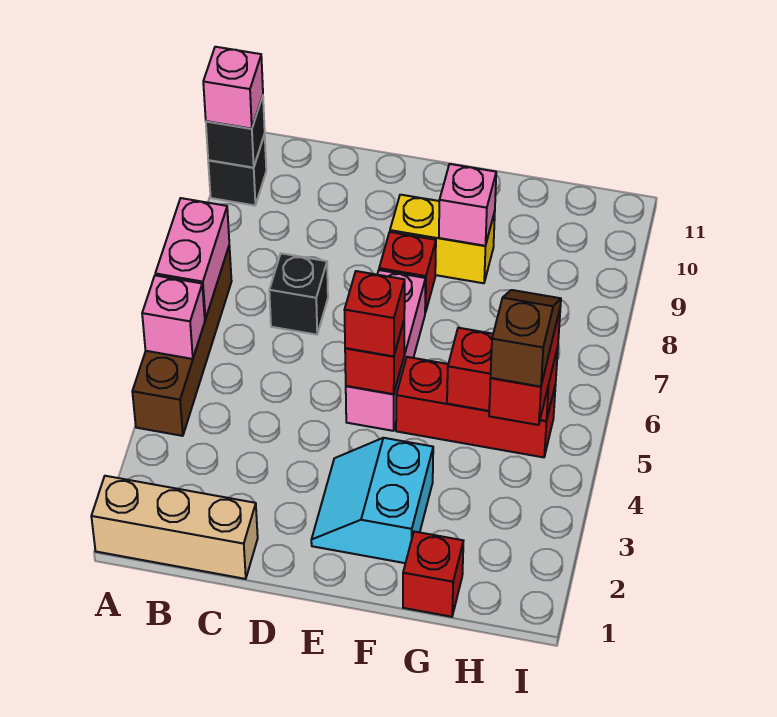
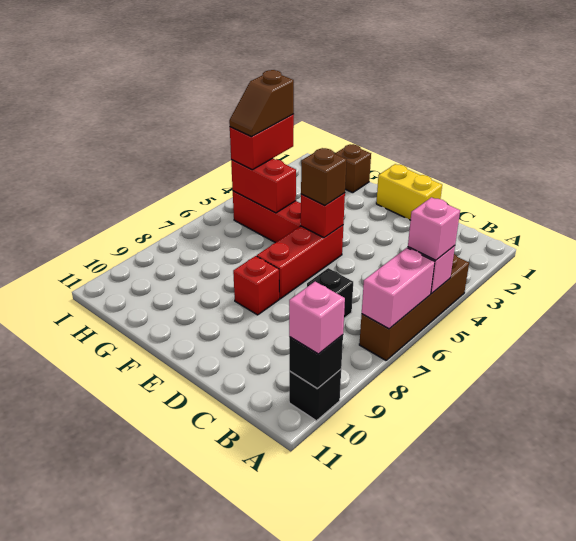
tan brick A1:C1 level 1 -> none
cyan slope E2:F3 level 1 top F -> none
pink brick E5:E7 level 1 -> red brick E5:E7 level 1
red brick E5 level 3 -> brown brick E5 level 3
yellow brick E9:F9 level 1 -> yellow brick D1:E1 level 1
pink brick F9 level 2 -> pink brick A5 level 3
red brick G1 level 1 -> brown brick G1 level 1

